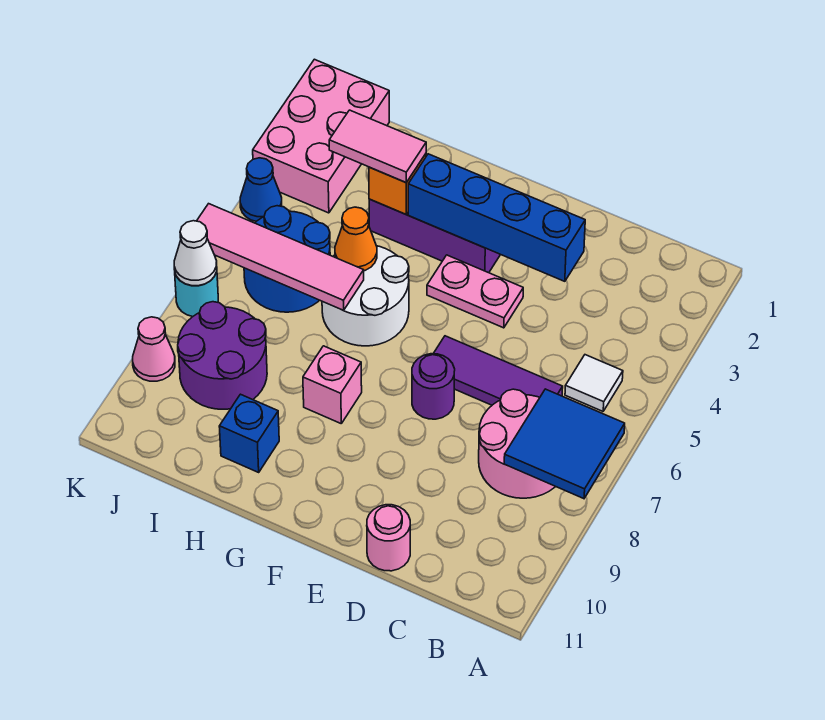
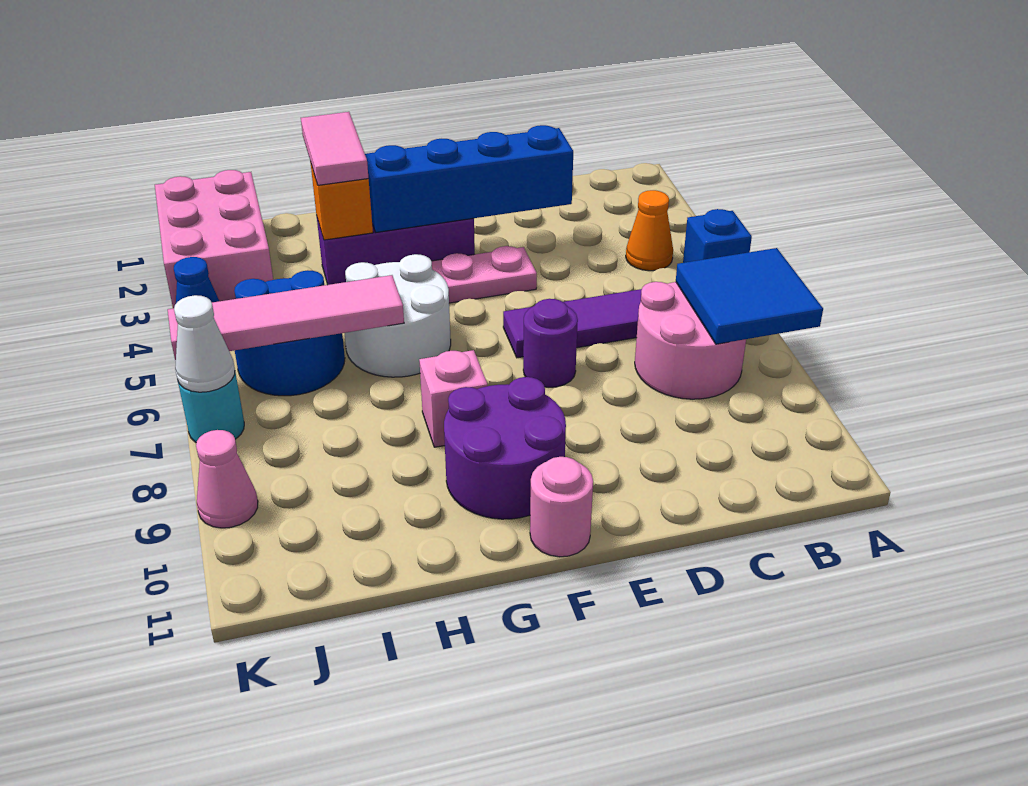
white tile B5 level 1 -> none
pink round brick D11 level 1 -> pink round brick F11 level 1
pink tile H3:I3 level 3 -> pink tile H2:H3 level 3
orange cone H5 level 2 -> orange cone B4 level 1
blue brick H10 level 1 -> blue brick A5 level 1
purple round brick I8:J9 level 1 -> purple round brick F9:G10 level 1

